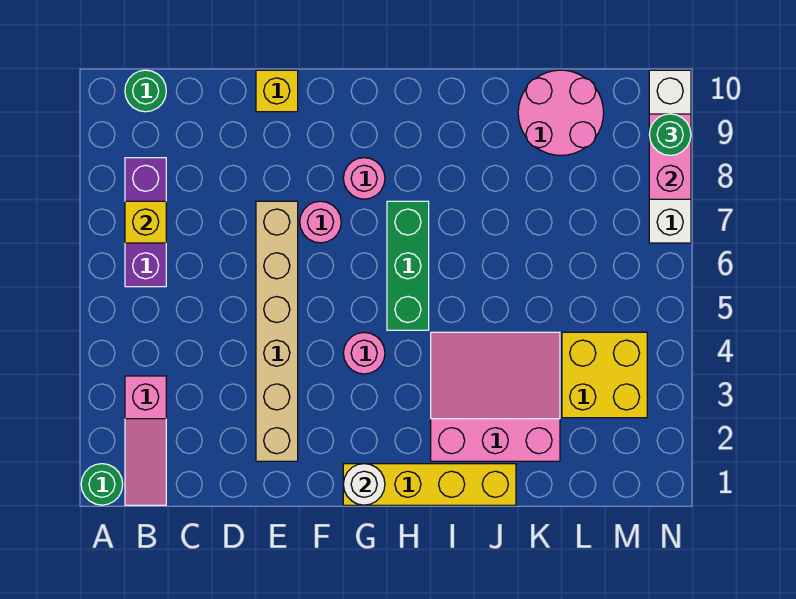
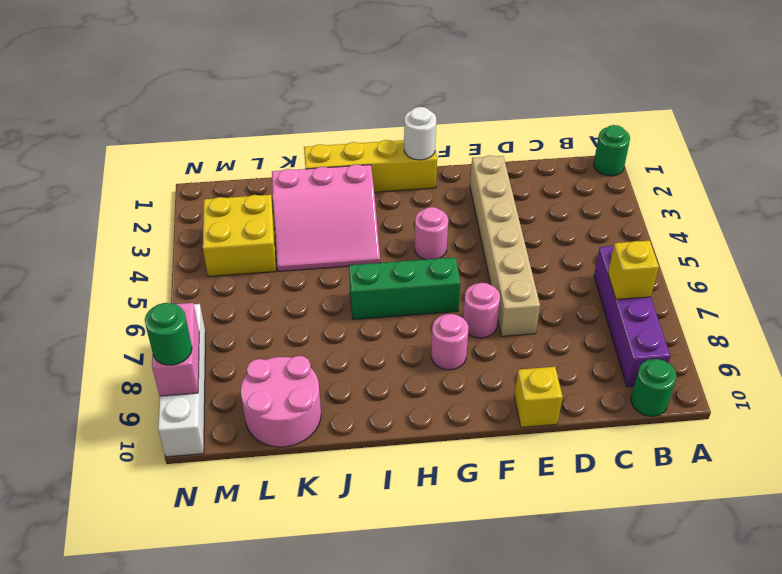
pink slope B1:B3 level 1 top 3 -> none
purple brick B6:B8 level 1 -> purple brick B6:B9 level 1
green brick H5:H7 level 1 -> green brick G6:I6 level 1

